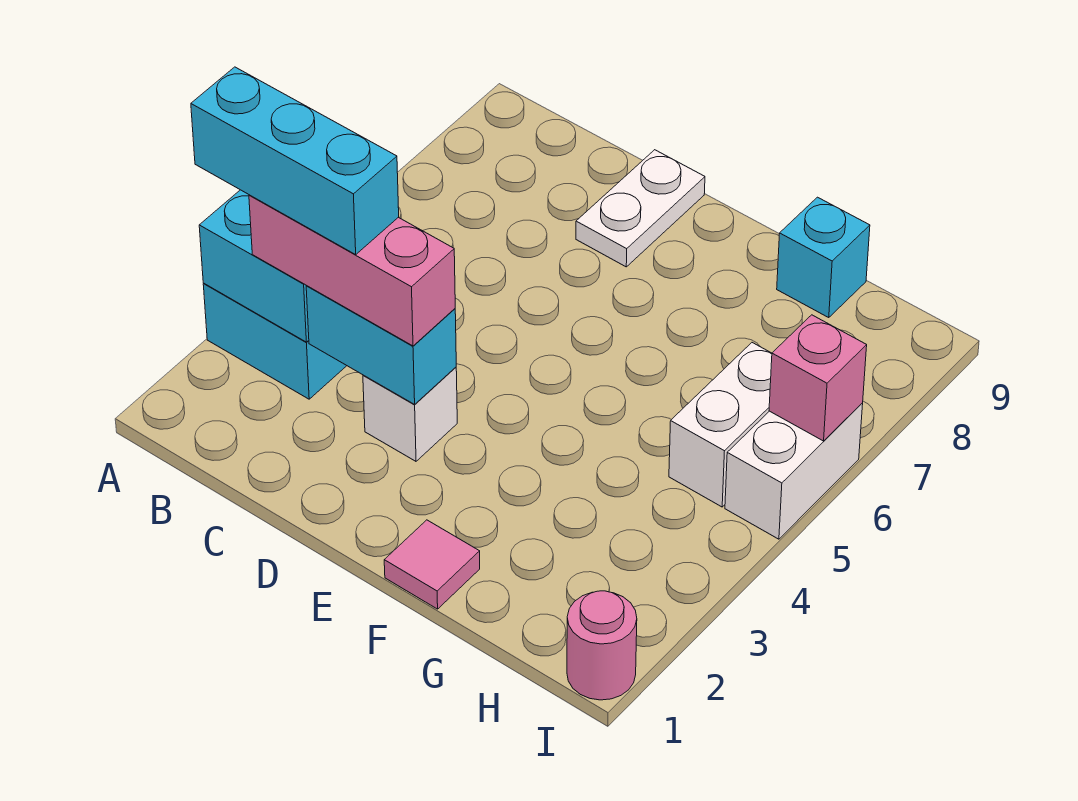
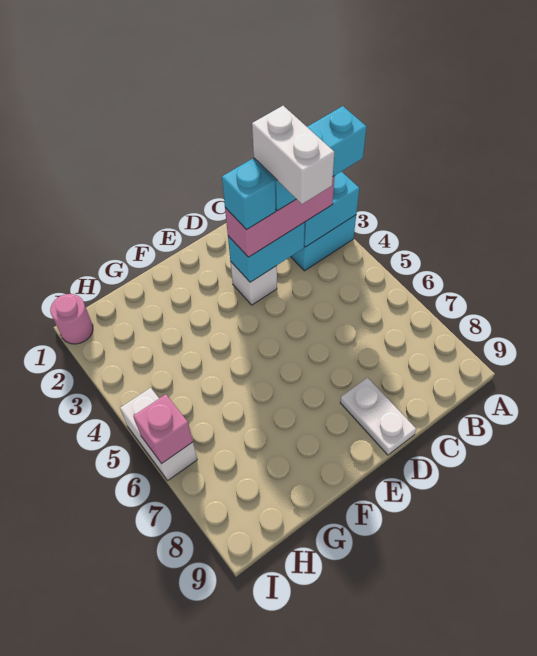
pink tile F1 level 1 -> none
cyan brick G9 level 1 -> cyan brick D3 level 4
white brick H5:H6 level 1 -> white brick C3:C4 level 5

